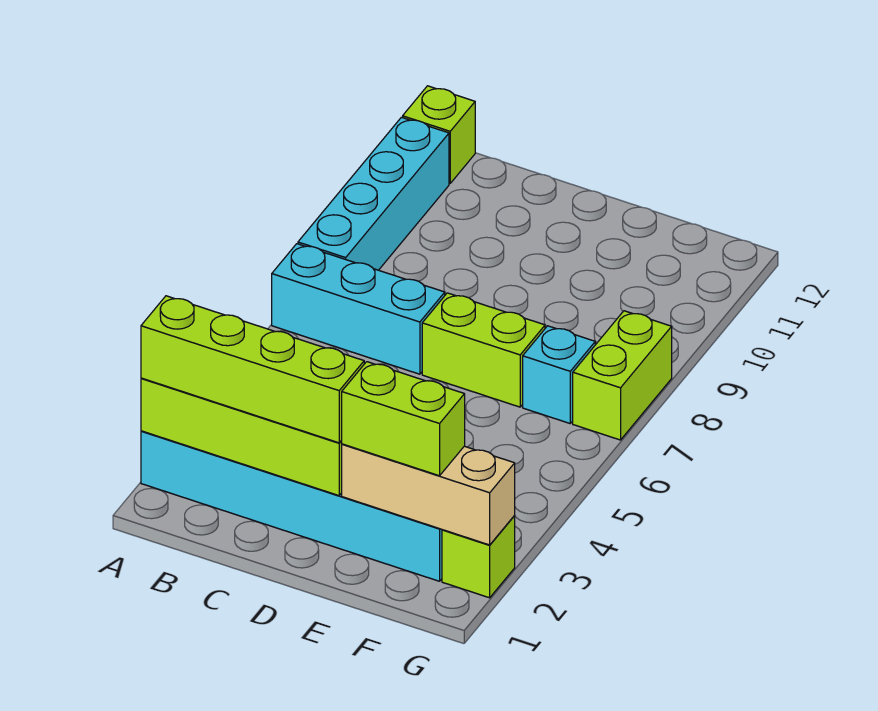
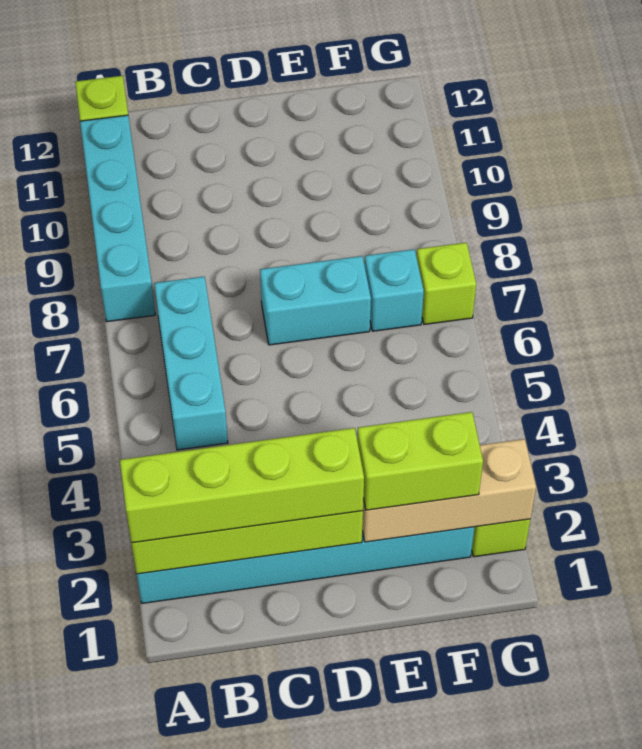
cyan brick A7:C7 level 1 -> cyan brick B5:B7 level 1
lime brick D7:E7 level 1 -> cyan brick D7:E7 level 1
lime brick G7:G8 level 1 -> lime brick G7 level 1

